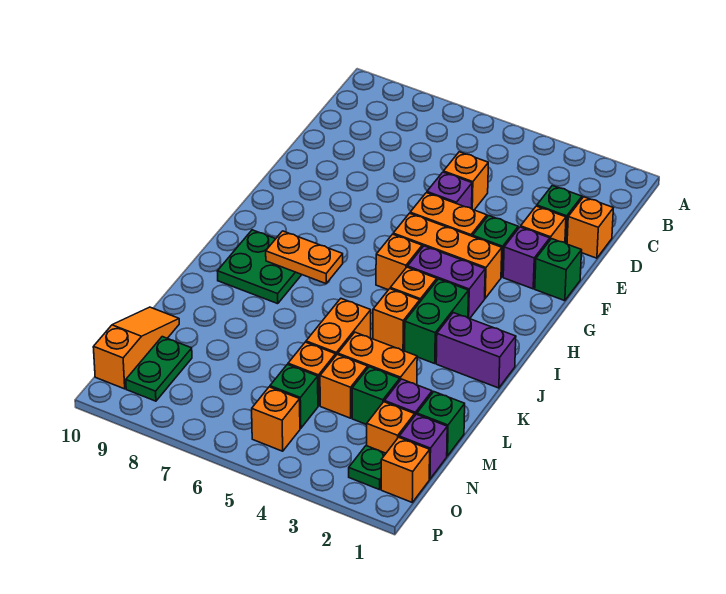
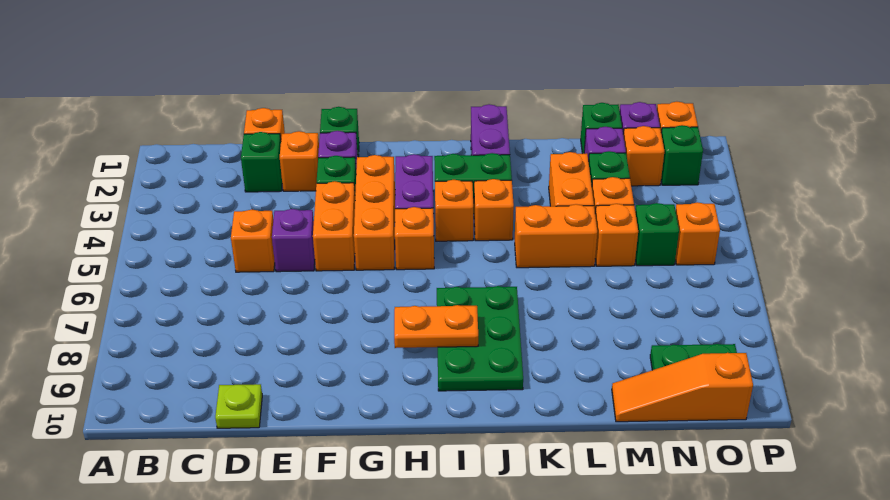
none -> lime plate D10 level 1
orange plate I7:I8 level 2 -> orange plate H8:I8 level 2
green plate I8:J9 level 1 -> green plate I7:J9 level 1
green plate O2 level 1 -> green brick O2 level 1

